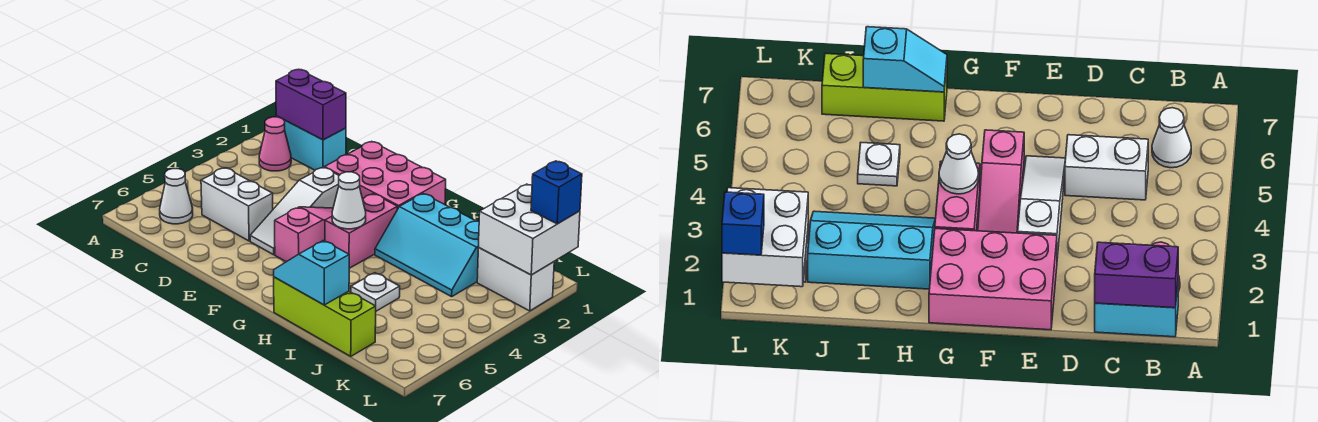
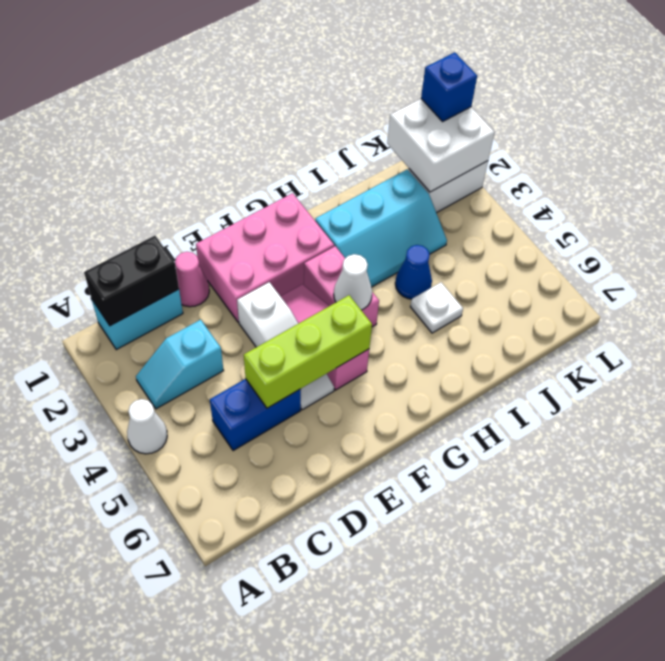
purple brick B1:C1 level 2 -> black brick B1:C1 level 2
pink cone B2 level 1 -> pink cone D1 level 1
white cone B6 level 1 -> white cone A4 level 1
white brick C5:D5 level 1 -> blue brick C5:D5 level 1
lime brick H7:J7 level 1 -> lime brick D5:F5 level 2
cyan slope H7:I7 level 2 top I -> cyan slope B3:C3 level 1 top C
none -> blue cone I4 level 1

